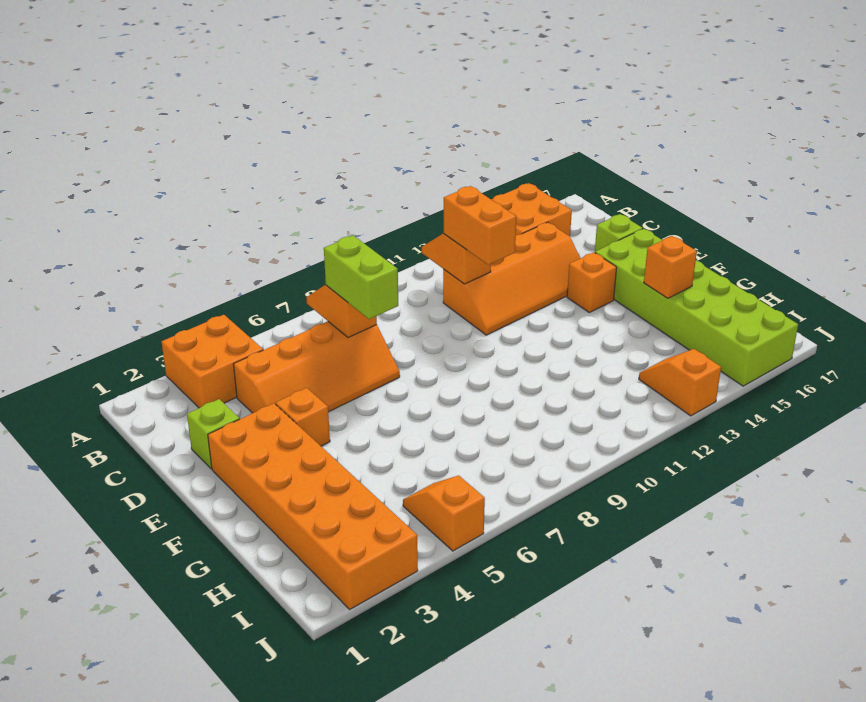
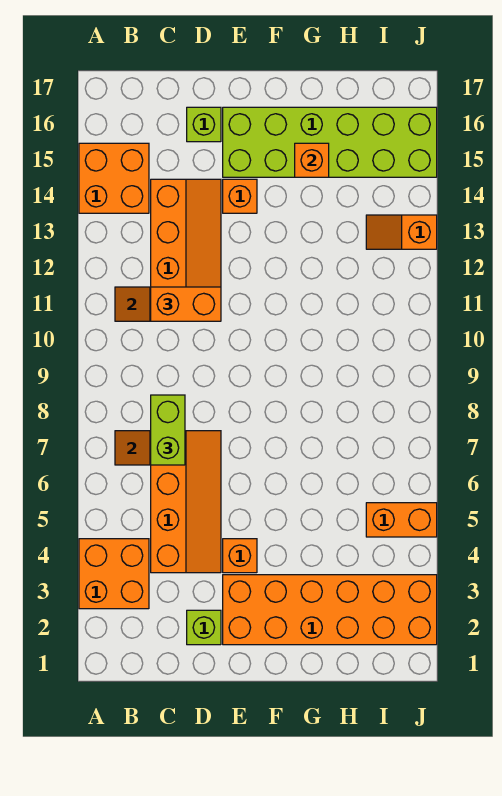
lime brick C7:D7 level 3 -> lime brick C7:C8 level 3
orange slope I5:J5 level 1 top J -> orange brick I5:J5 level 1

